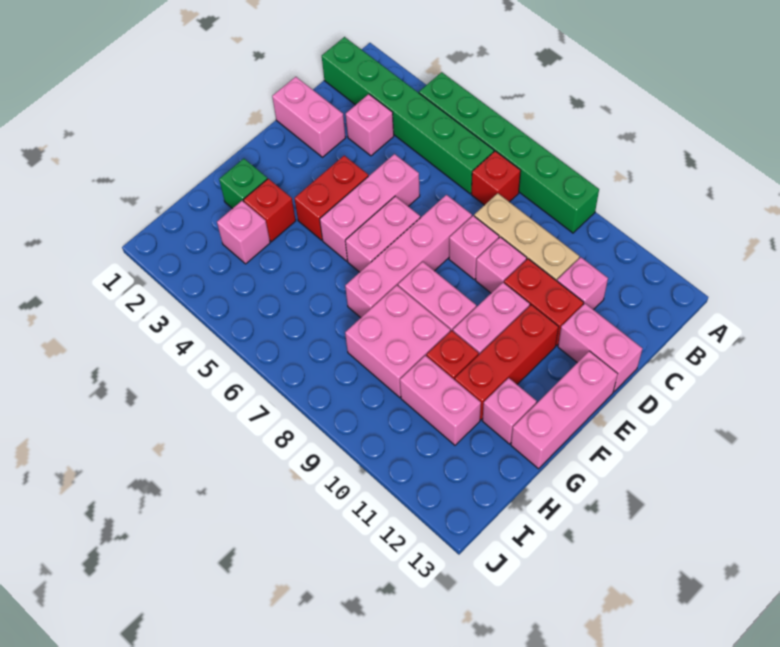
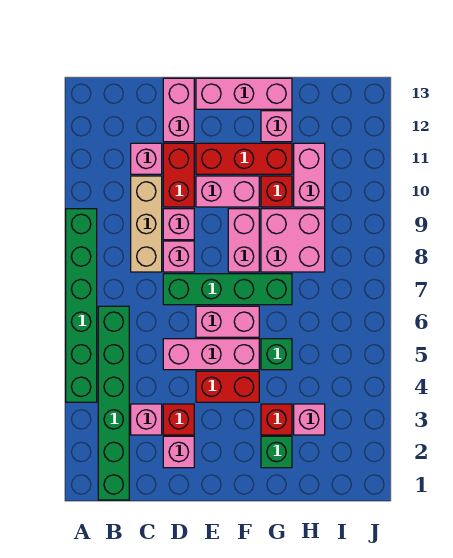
red brick B7 level 1 -> red brick D3 level 1
pink brick D1:D2 level 1 -> pink brick D2 level 1
pink brick D7:G7 level 1 -> green brick D7:G7 level 1
none -> green brick G5 level 1

